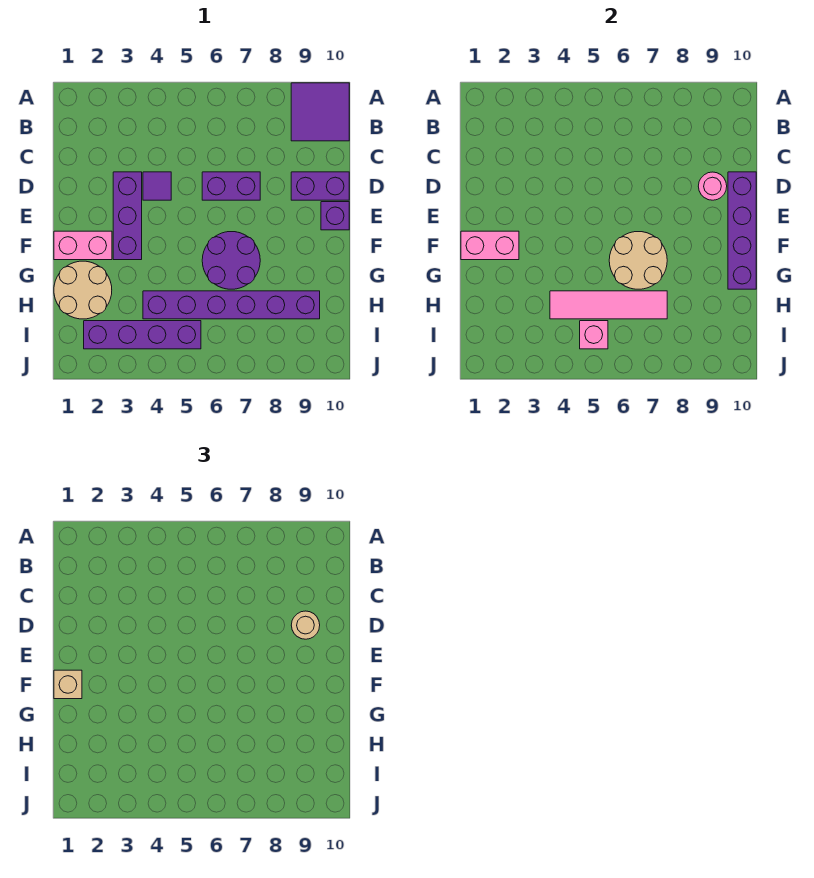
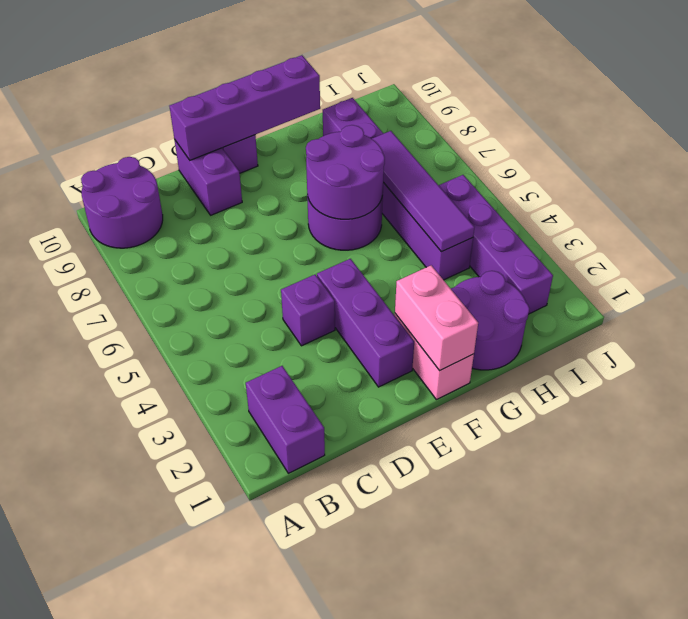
purple tile A9:B10 level 1 -> purple round brick A9:B10 level 1
purple brick D3:F3 level 1 -> purple brick E2:E4 level 1
purple tile D4 level 1 -> purple brick D4 level 1
purple brick D6:D7 level 1 -> purple brick B1:B2 level 1
pink round brick D9 level 2 -> none
tan round brick D9 level 3 -> none
tan brick F1 level 3 -> none
tan round brick F6:G7 level 2 -> purple round brick F6:G7 level 2
tan round brick G1:H2 level 1 -> purple round brick G1:H2 level 1
pink tile H4:H7 level 2 -> purple tile H4:H7 level 2
pink brick I5 level 2 -> none

